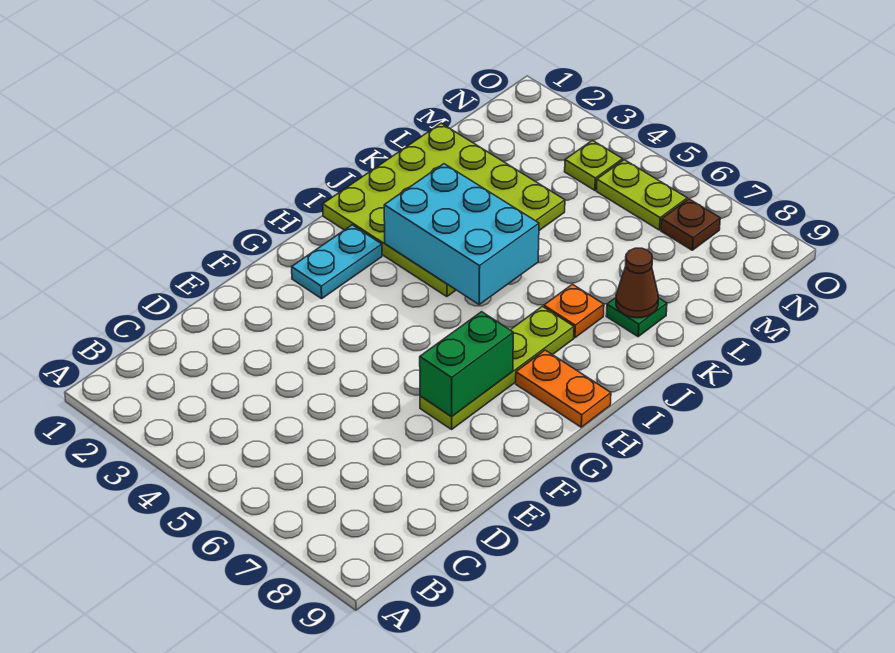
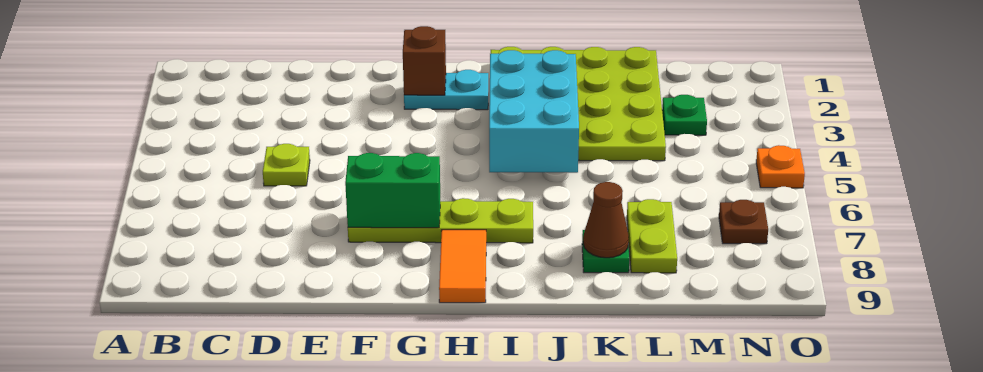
none -> brown brick G2 level 2
orange plate H8:H9 level 1 -> orange tile H8:H9 level 1
orange plate J7 level 1 -> orange plate O5 level 1
none -> green plate M3 level 1
lime plate N4 level 1 -> lime plate D5 level 1
lime plate N5:N6 level 1 -> lime plate L7:L8 level 1

